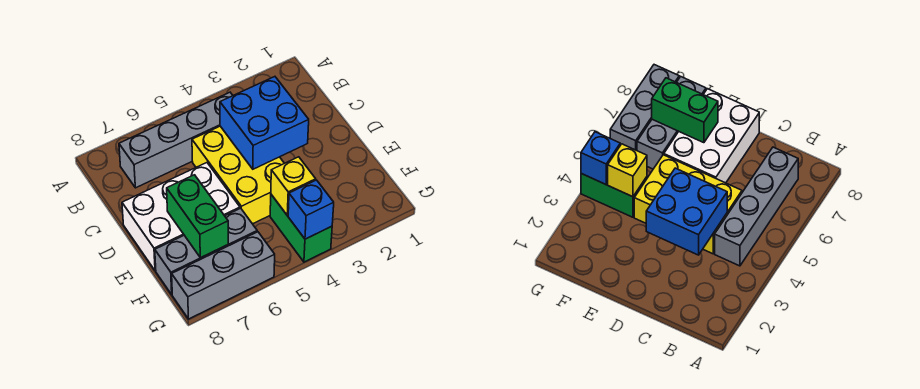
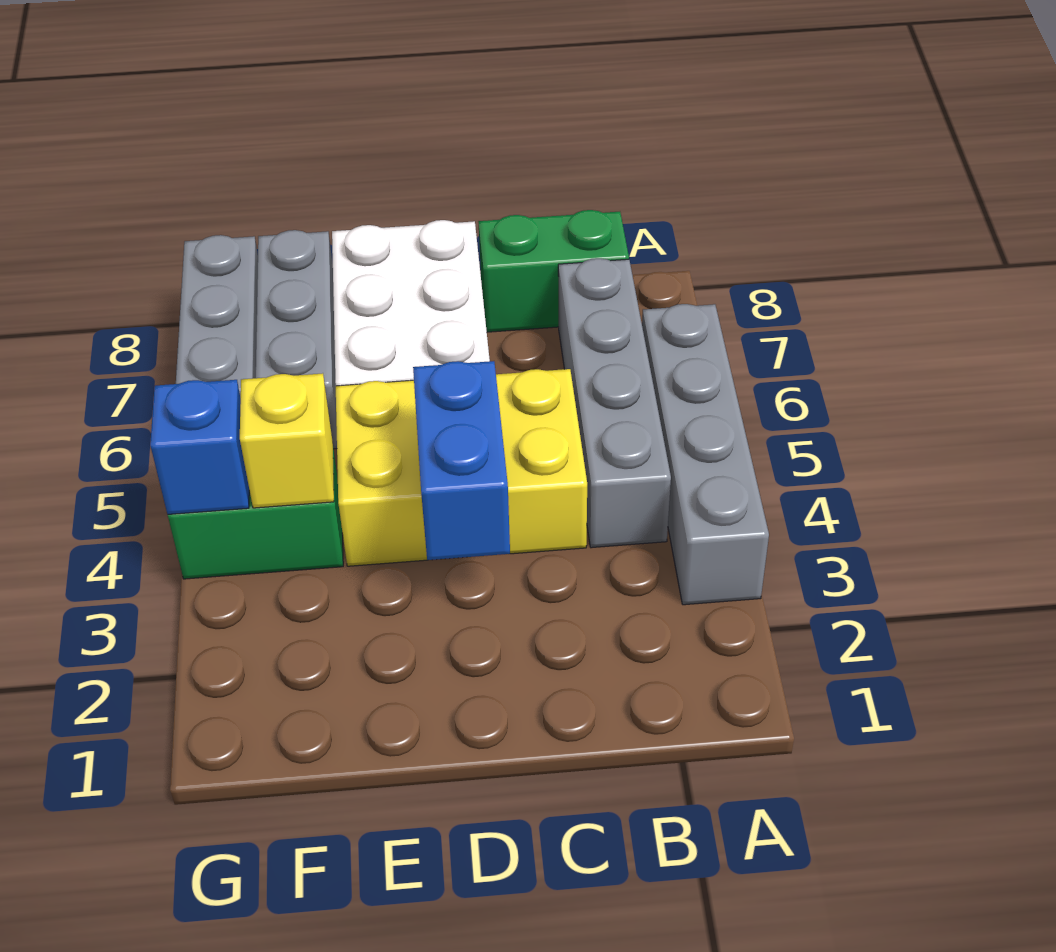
none -> grey brick A3:A6 level 1
blue brick C3:D4 level 2 -> blue brick D3:D4 level 2
green brick E7:F7 level 2 -> green brick B8:C8 level 1

